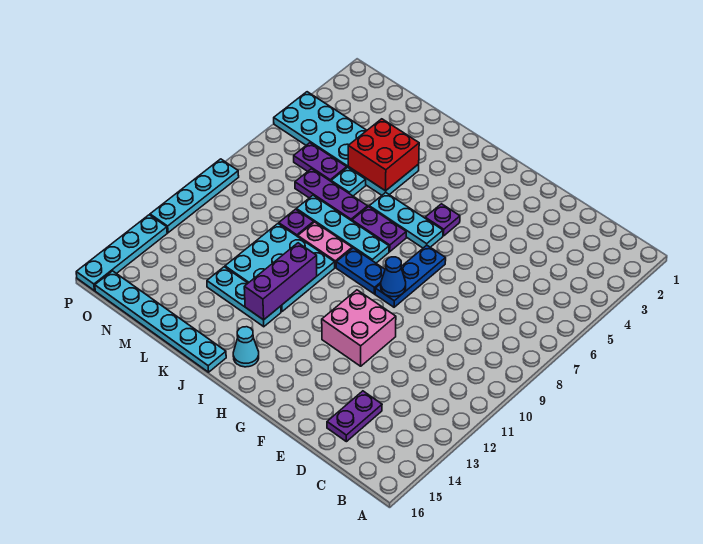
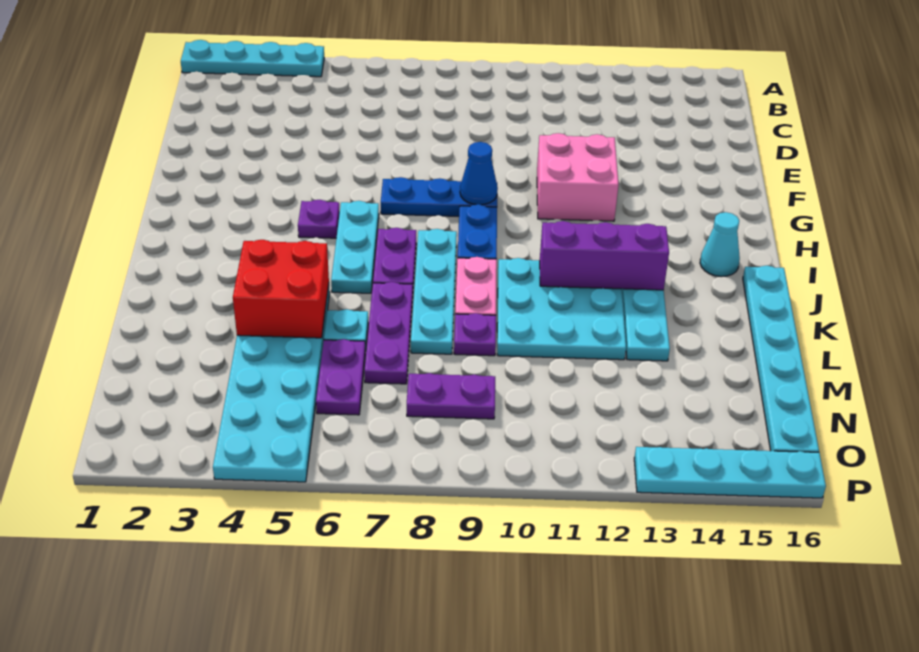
purple plate D14:D15 level 1 -> purple plate N8:N9 level 1
cyan plate P9:P12 level 1 -> cyan plate A1:A4 level 1

